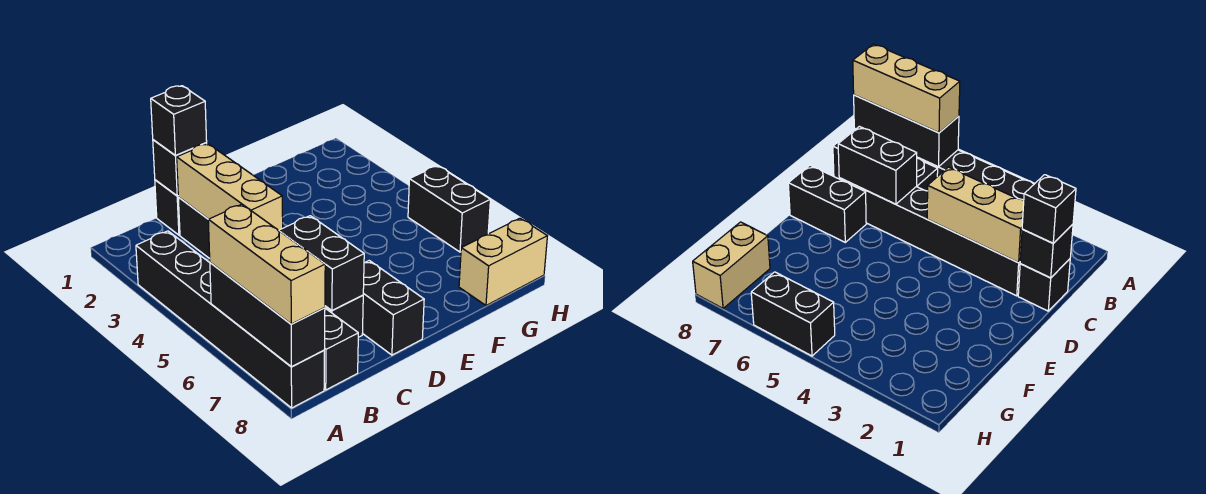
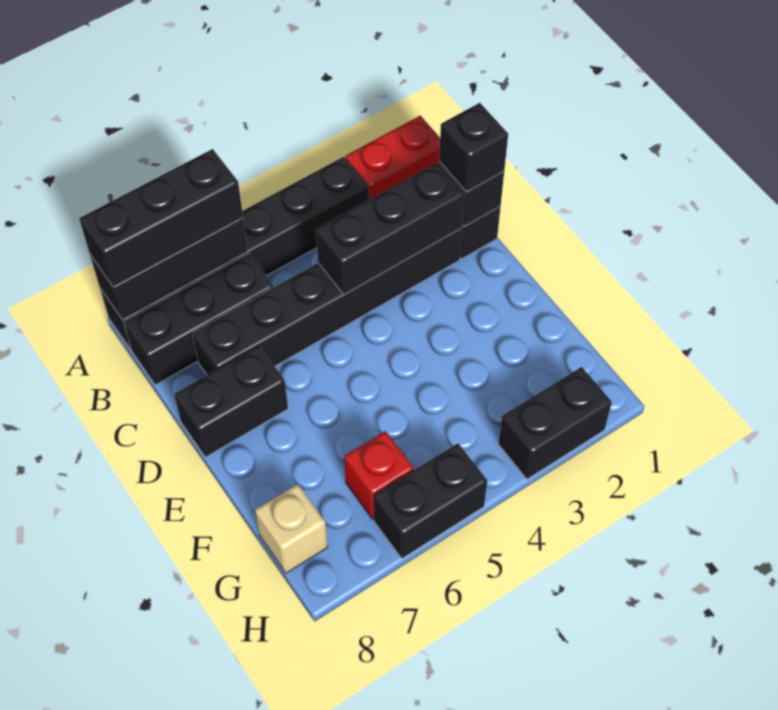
none -> red brick A1:A2 level 1
tan brick A6:A8 level 3 -> black brick A6:A8 level 3
tan brick C2:C4 level 2 -> black brick C2:C4 level 2
black brick C6:C7 level 2 -> black brick H2:H3 level 1
none -> red brick G6 level 1
tan brick G8:H8 level 1 -> tan brick G8 level 1

